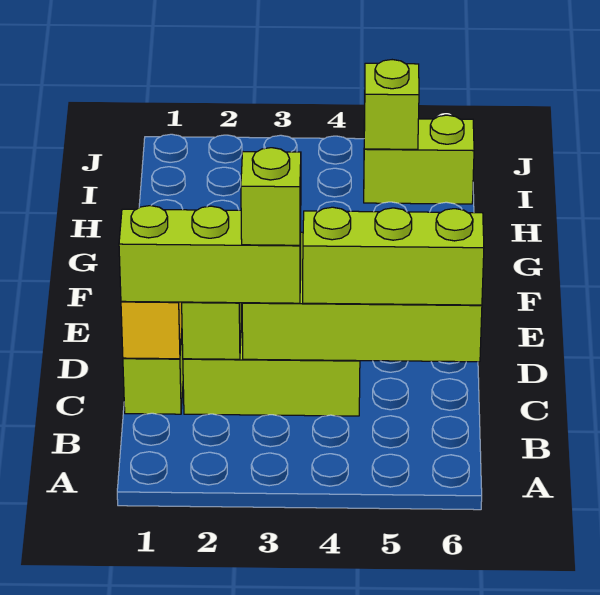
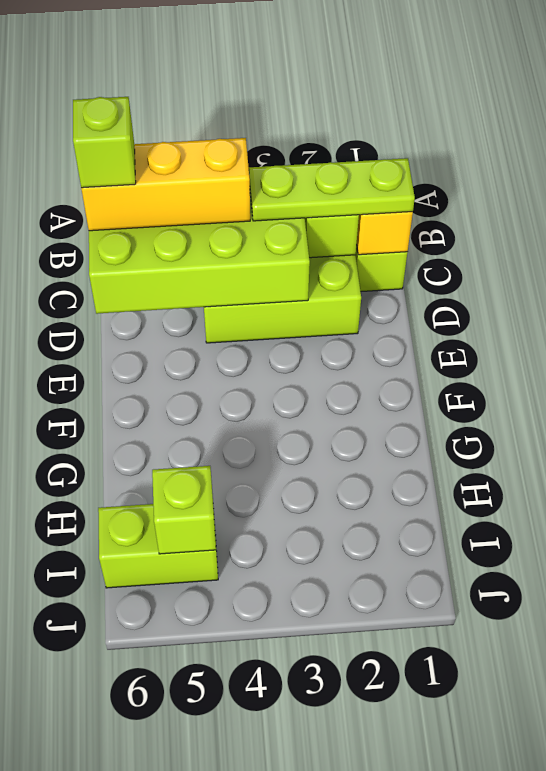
lime brick C1:C3 level 3 -> lime plate C1:C3 level 3
lime brick C3 level 4 -> lime brick C6 level 4
lime brick C4:C6 level 3 -> yellow brick C4:C6 level 3

